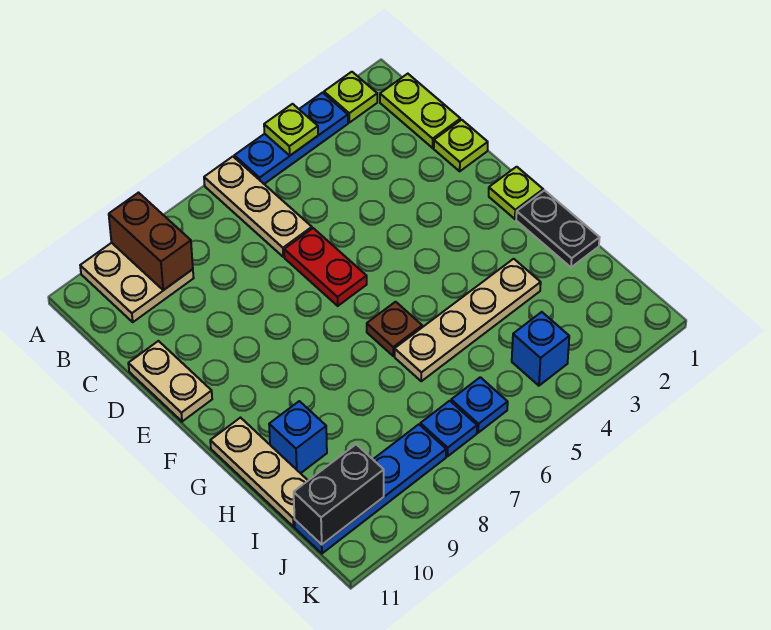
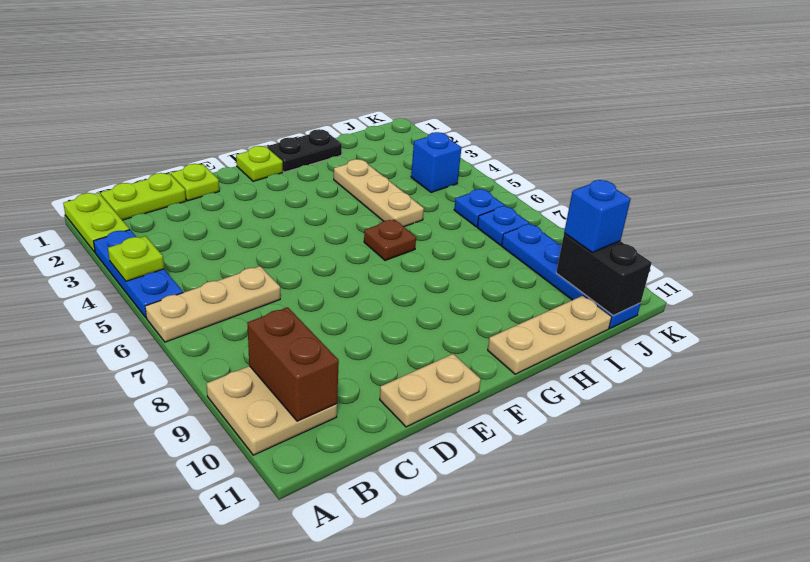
lime plate A2 level 1 -> lime plate A1:A2 level 1
brown brick A9:B9 level 2 -> brown brick B9:B10 level 2
red plate D6:E6 level 1 -> none
tan plate H3:H6 level 1 -> tan plate H3:H5 level 1
blue brick H10 level 1 -> blue brick J10 level 3

